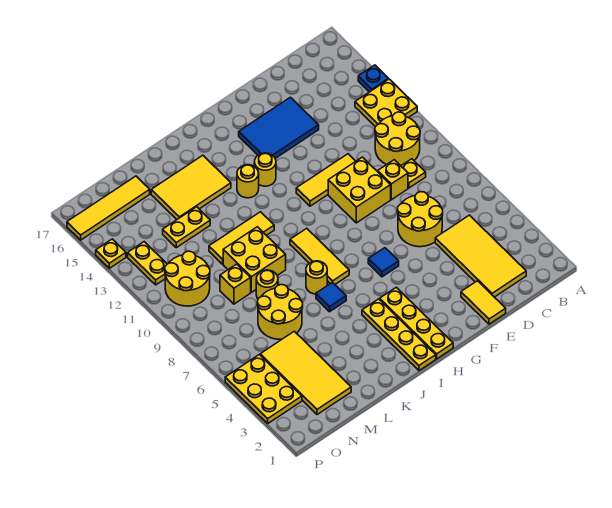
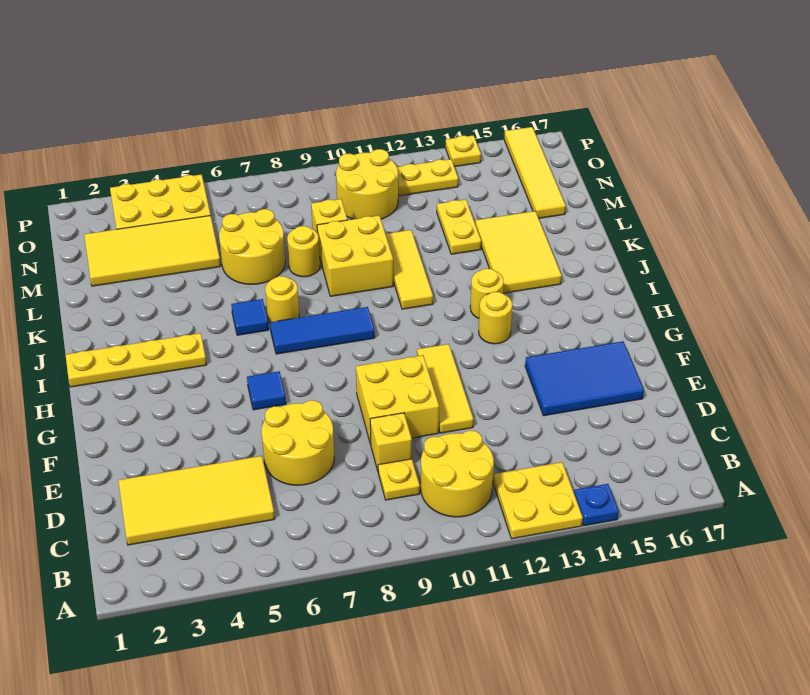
yellow tile E1:E2 level 1 -> none
blue tile E14:G15 level 1 -> blue tile E14:F16 level 1
yellow plate H1:H4 level 1 -> none
yellow tile I7:I9 level 1 -> blue tile I7:I9 level 1

